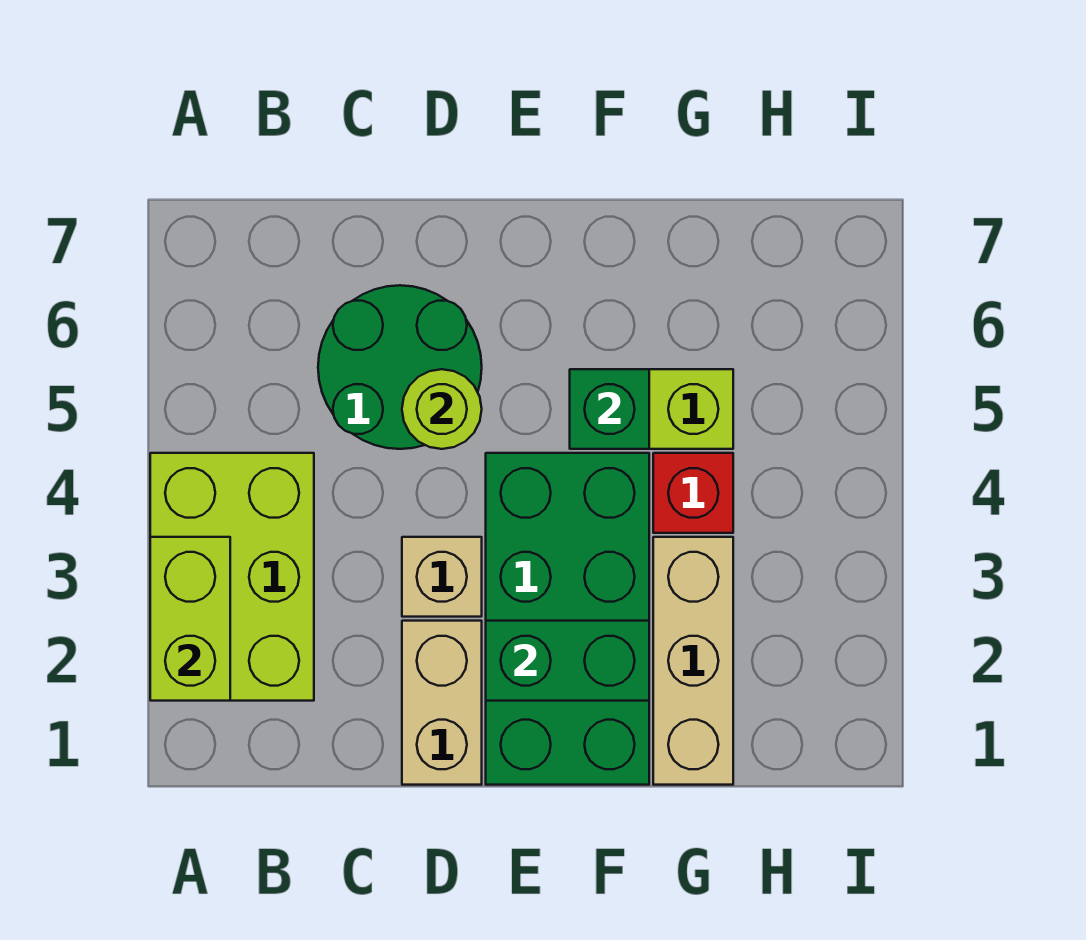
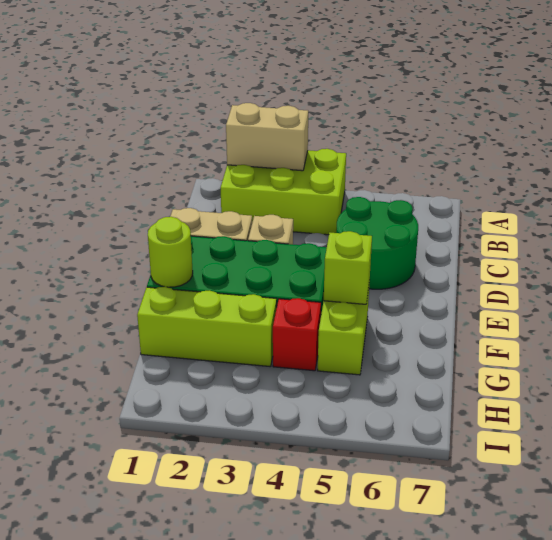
lime brick A2:A3 level 2 -> tan brick A2:A3 level 2
lime round brick D5 level 2 -> lime round brick F1 level 2
green brick E2:F2 level 2 -> none
green brick F5 level 2 -> lime brick F5 level 2
tan brick G1:G3 level 1 -> lime brick G1:G3 level 1

